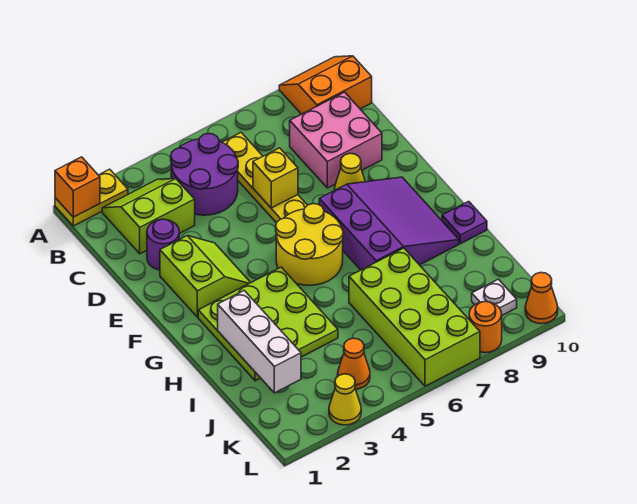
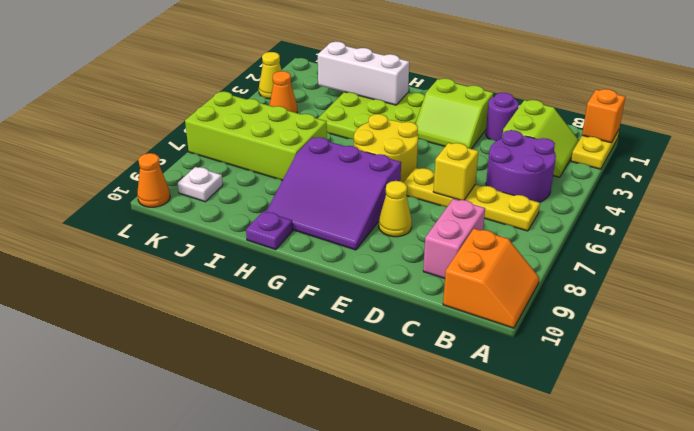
pink brick C8:D9 level 1 -> pink brick C8:C9 level 1
orange round brick L8 level 1 -> none

